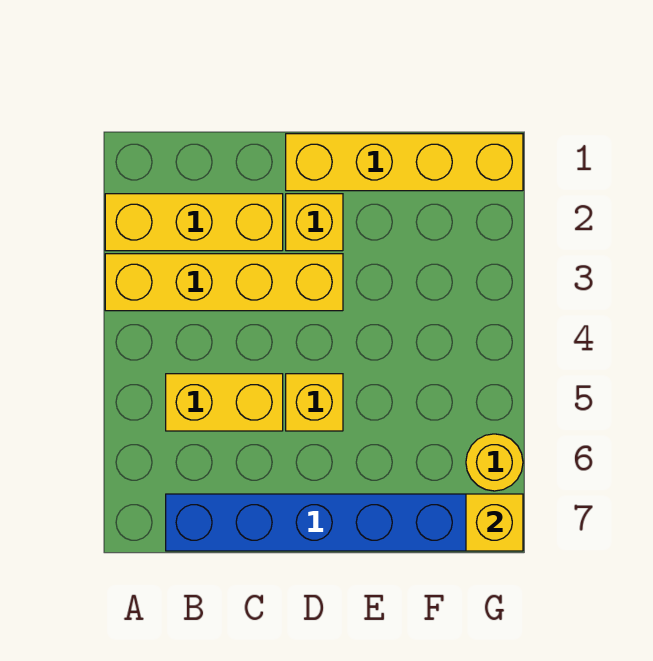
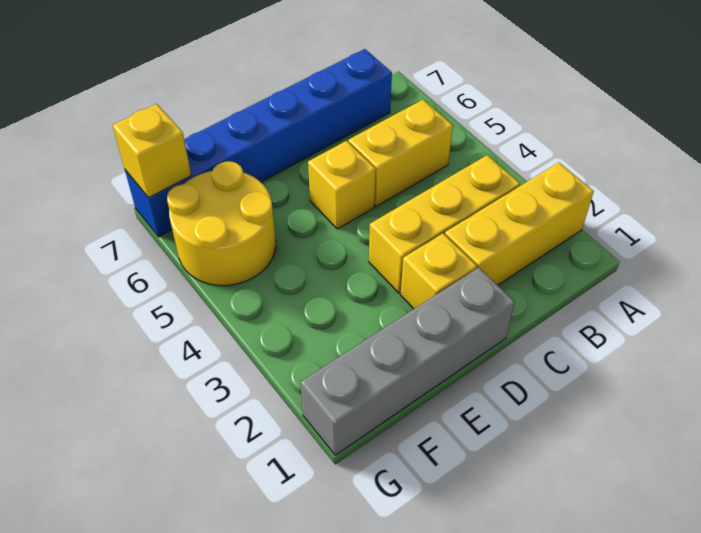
yellow brick A3:D3 level 1 -> yellow brick B3:D3 level 1
yellow brick D1:G1 level 1 -> grey brick D1:G1 level 1
yellow round brick G6 level 1 -> yellow round brick F5:G6 level 1

